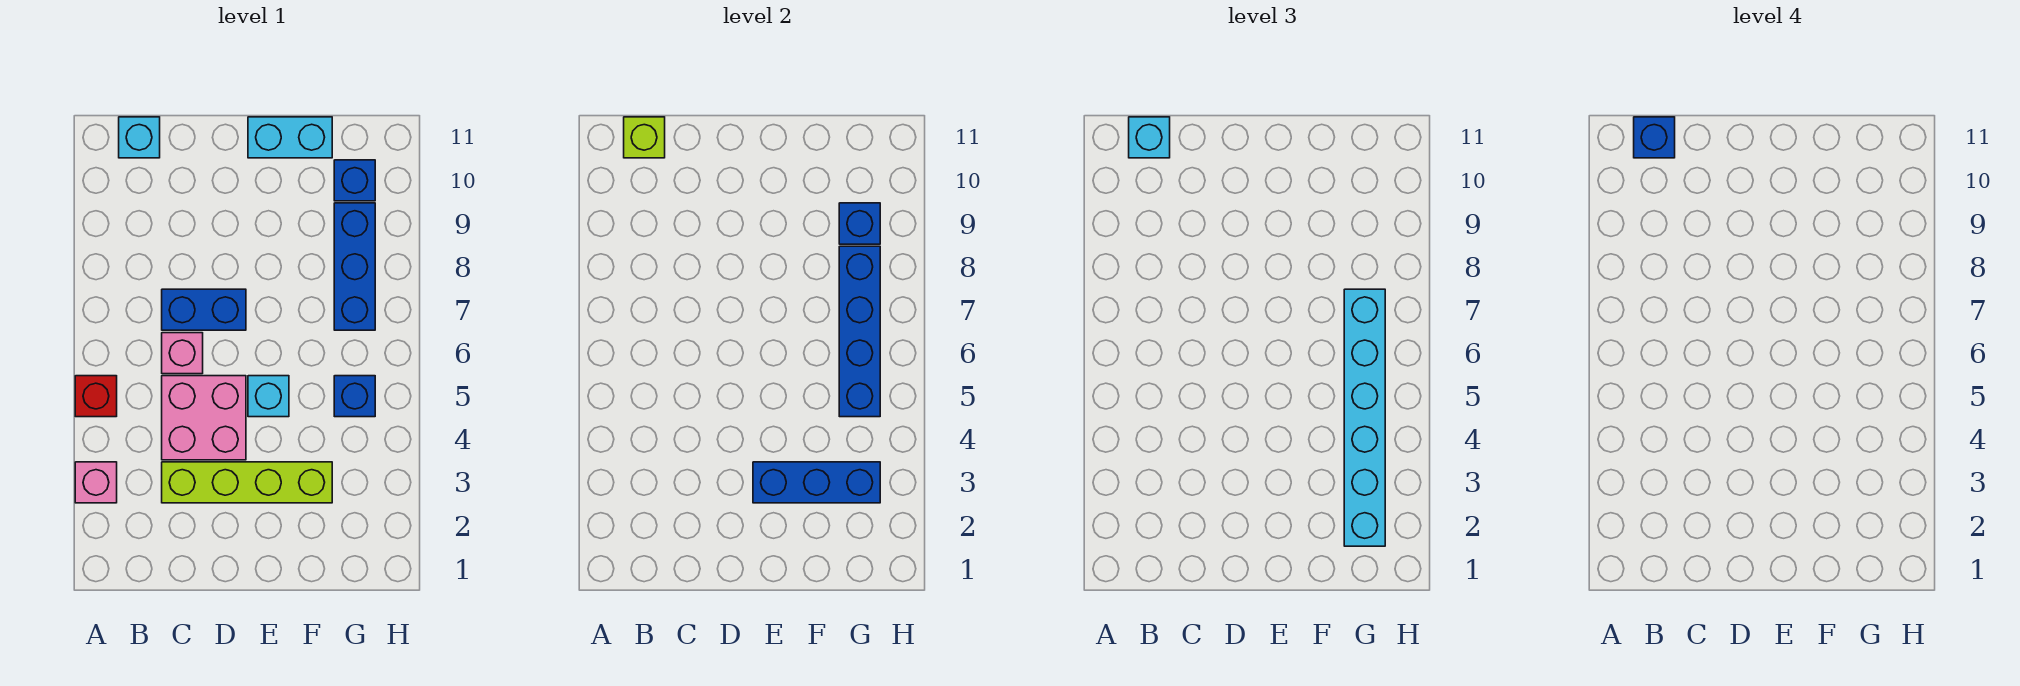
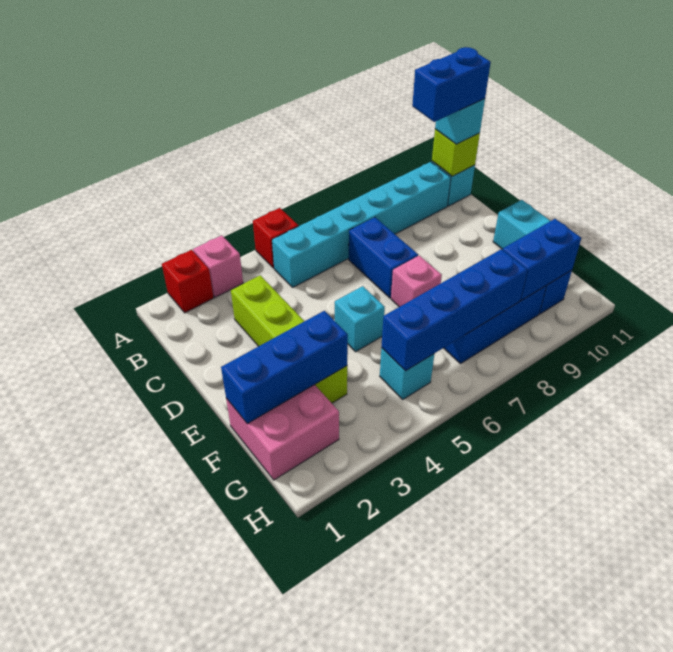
none -> red brick A2 level 1
blue brick B11 level 4 -> blue brick B10:B11 level 4
pink brick C4:D5 level 1 -> pink brick F1:G2 level 1
pink brick C6 level 1 -> pink brick E7 level 1
blue brick E3:G3 level 2 -> blue brick F1:F3 level 2
cyan brick G2:G7 level 3 -> cyan brick B5:B10 level 1
blue brick G5 level 1 -> cyan brick G5 level 1
blue brick G9 level 2 -> blue brick G9:G10 level 2

